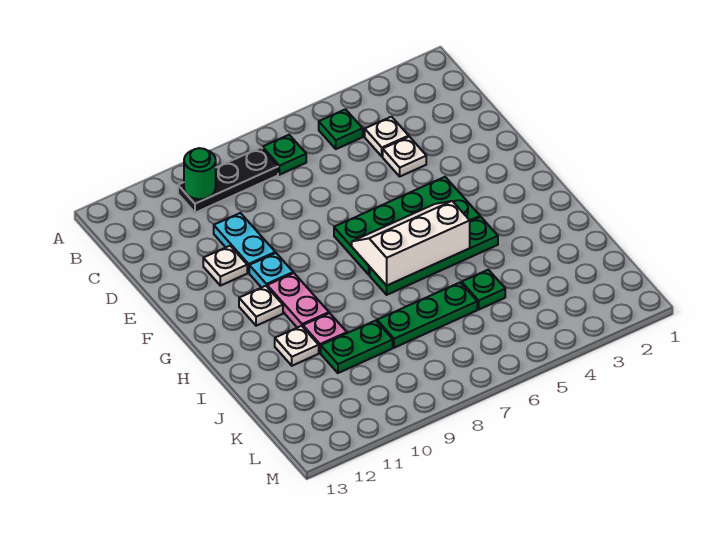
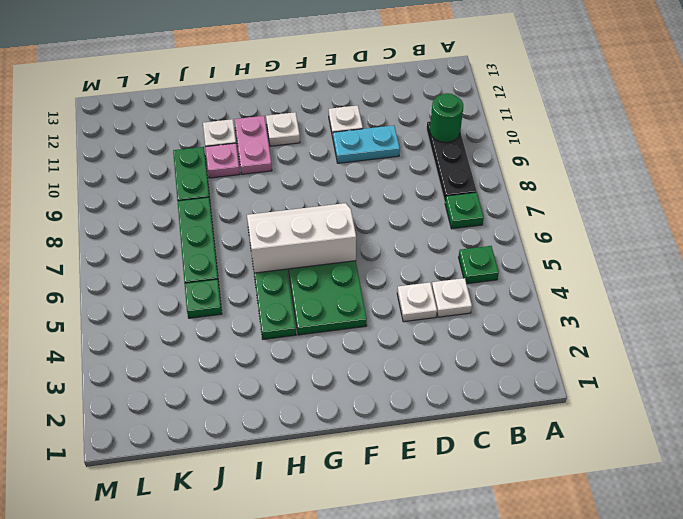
cyan plate F10 level 1 -> none
white slope G5:H7 level 2 top H -> white slope F6:H7 level 2 top 6
pink plate G10:H10 level 1 -> pink plate H10:H11 level 1

